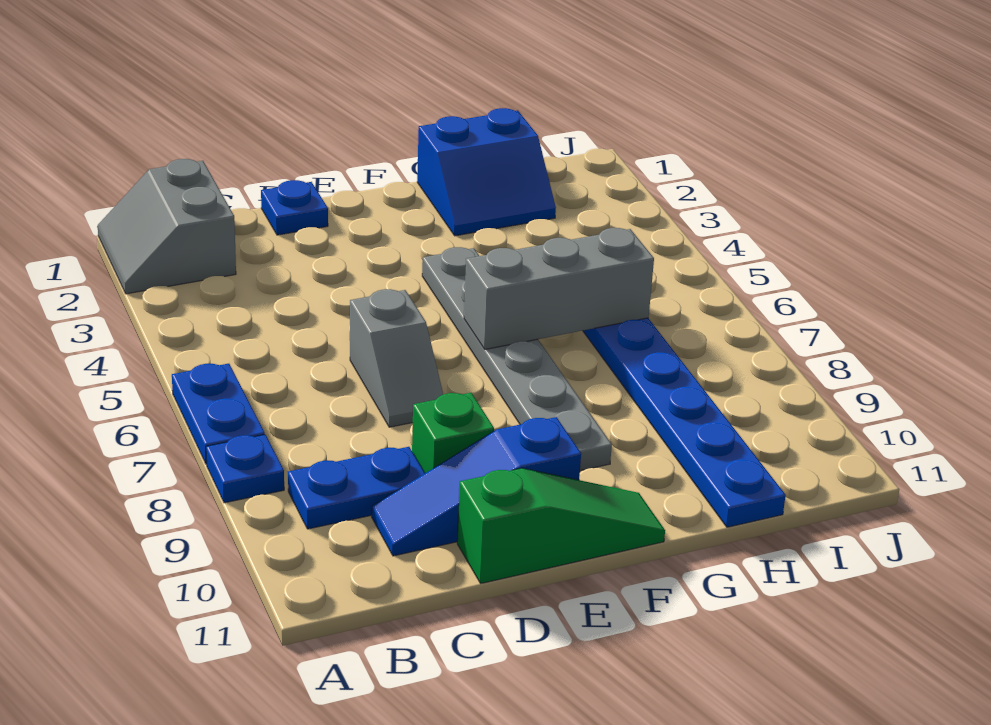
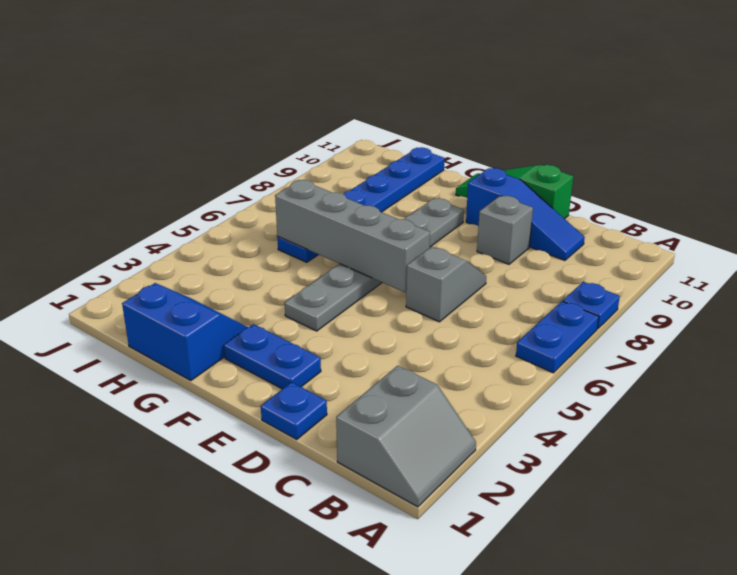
blue plate B9:C9 level 1 -> blue plate E2:F2 level 1
green brick D9 level 1 -> grey brick D9 level 1
grey brick F6:H6 level 2 -> grey brick E6:H6 level 2

